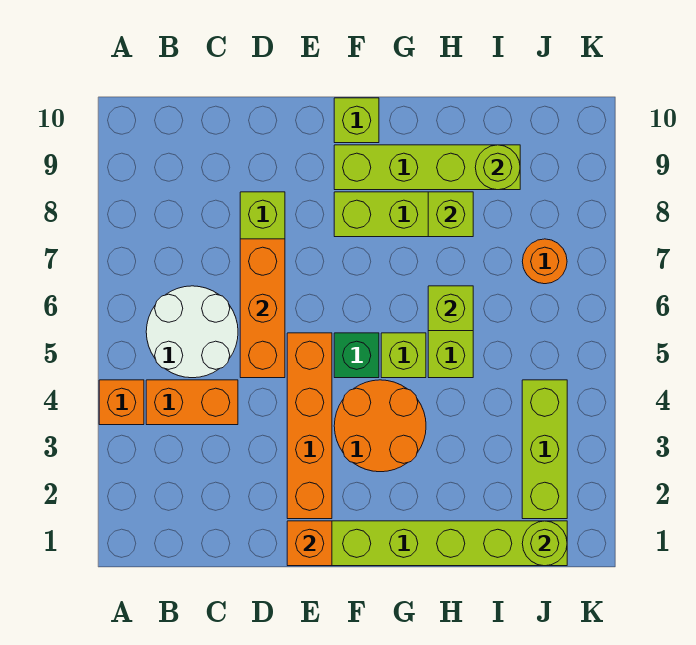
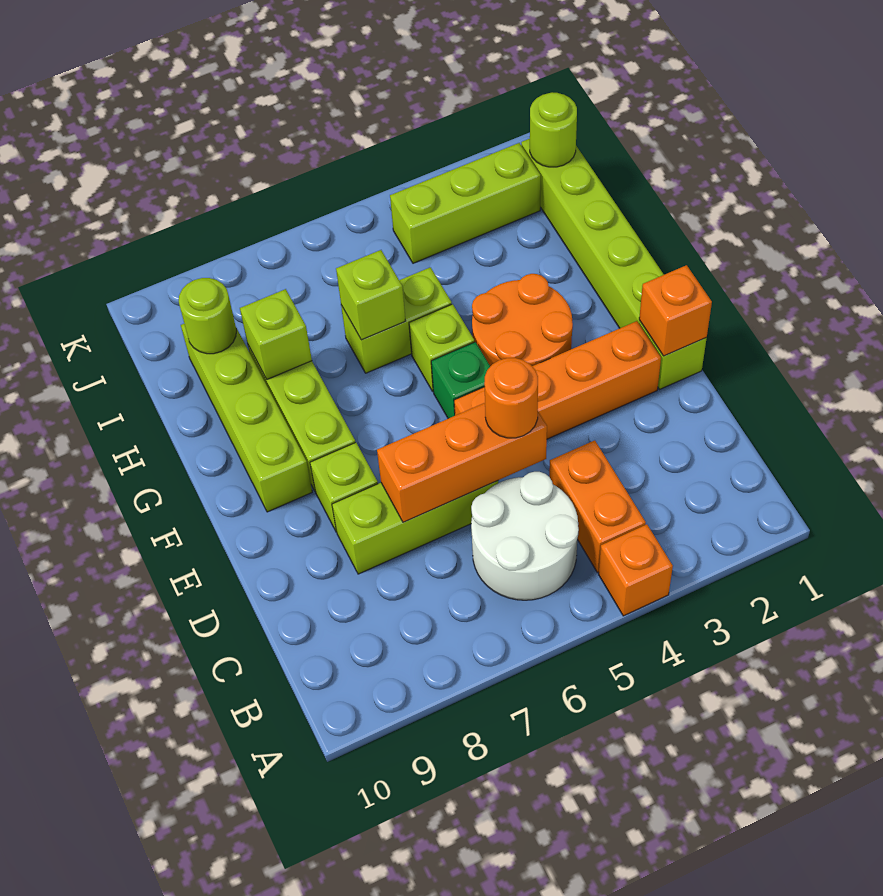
lime brick F10 level 1 -> lime brick E8 level 1
orange round brick J7 level 1 -> orange round brick D5 level 3

